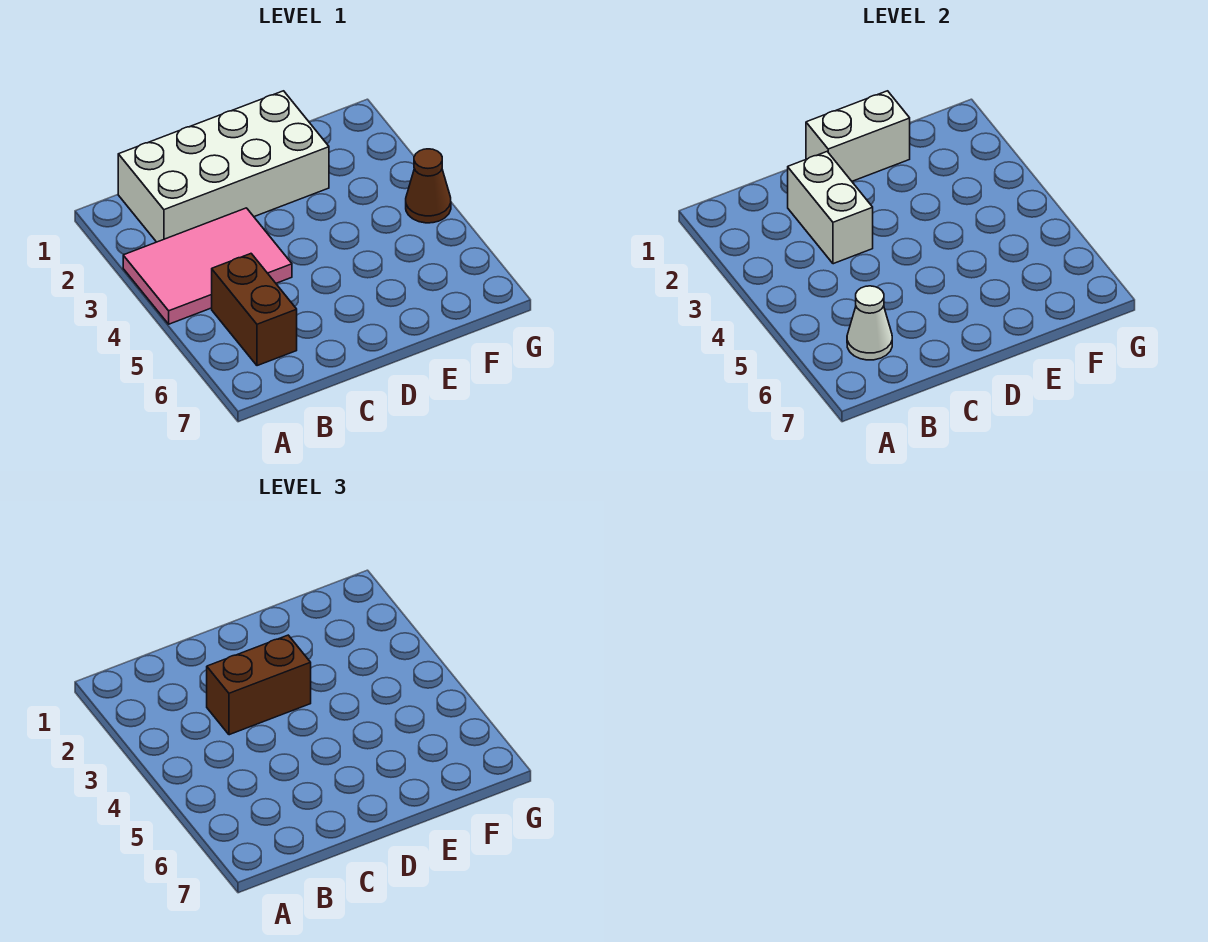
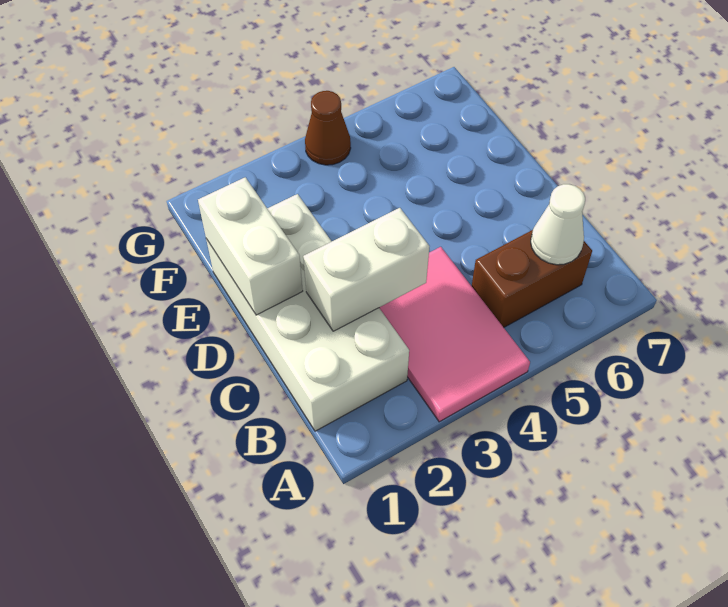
brown brick C3:D3 level 3 -> none

